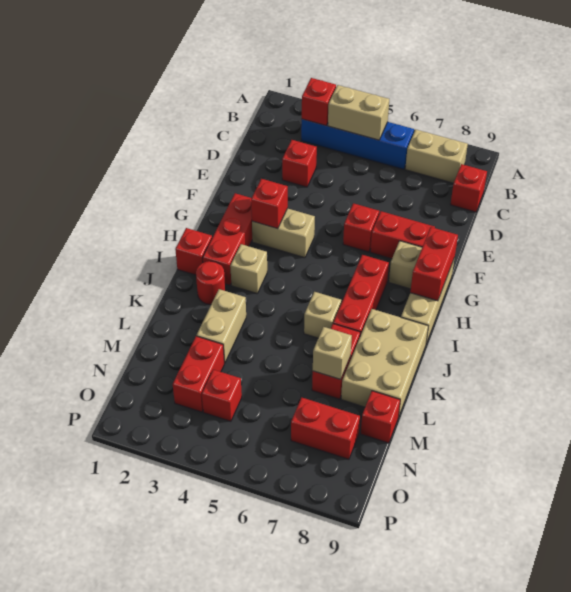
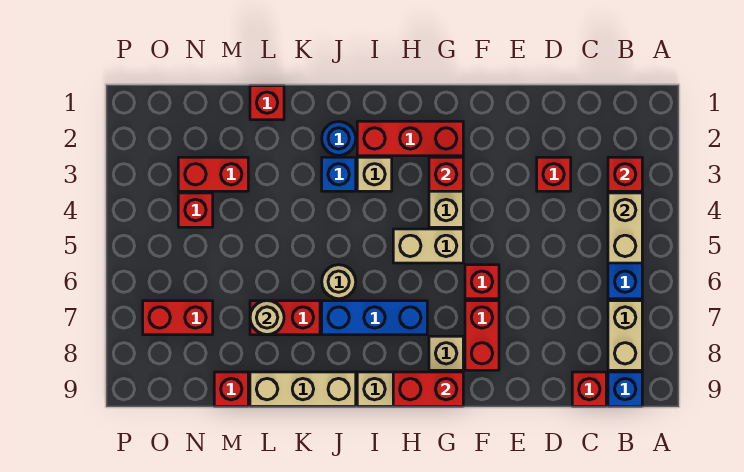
none -> blue brick B9 level 1
red brick H7:J7 level 1 -> blue brick H7:J7 level 1
red brick I1 level 1 -> red brick L1 level 1
red round brick J2 level 1 -> blue round brick J2 level 1
none -> blue brick J3 level 1
tan brick J6 level 1 -> tan round brick J6 level 1
tan brick J8:L9 level 1 -> tan brick J9:L9 level 1
tan brick K3:L3 level 1 -> tan brick G5:H5 level 1
tan brick L7 level 2 -> tan round brick L7 level 2
red brick N7:N8 level 1 -> red brick N7:O7 level 1

